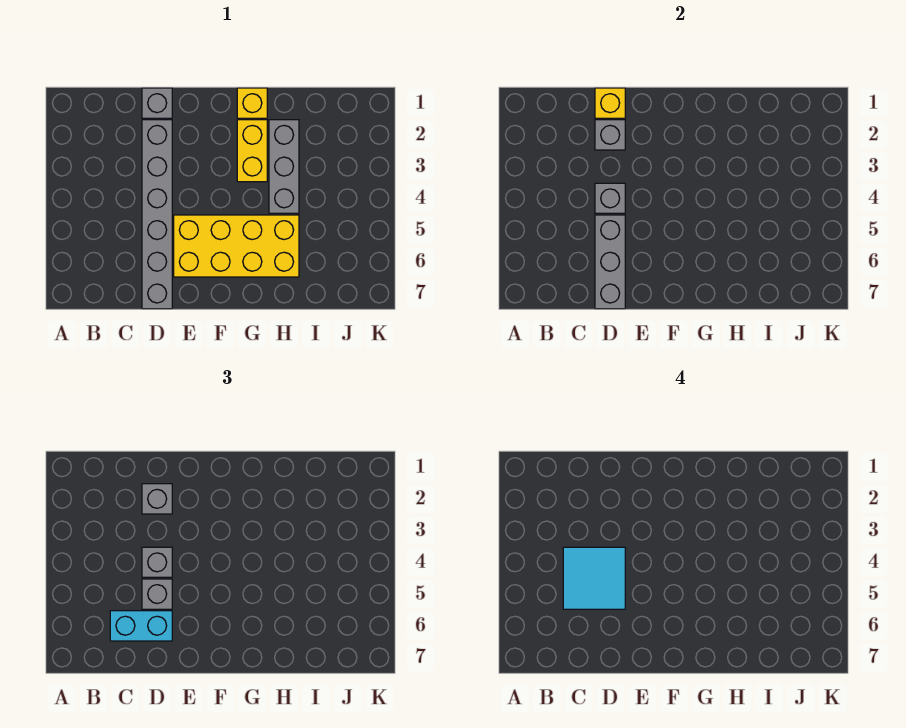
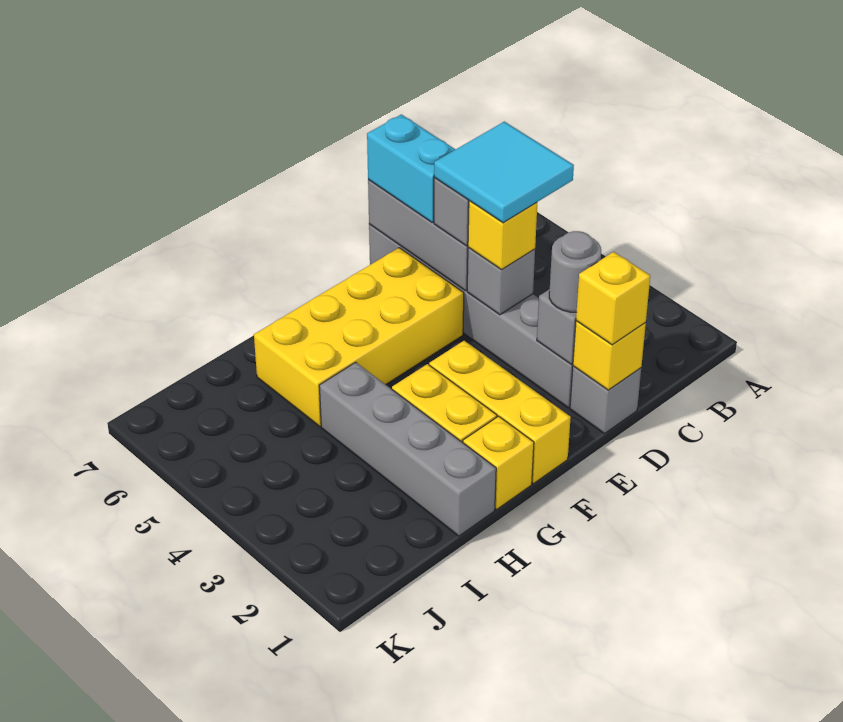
cyan brick C6:D6 level 3 -> cyan brick D6:D7 level 3
none -> yellow brick D1 level 3
grey brick D2 level 3 -> grey round brick D2 level 3
grey brick D4 level 3 -> yellow brick D4 level 3
none -> yellow brick F1:F3 level 1
grey brick H2:H4 level 1 -> grey brick H1:H4 level 1

